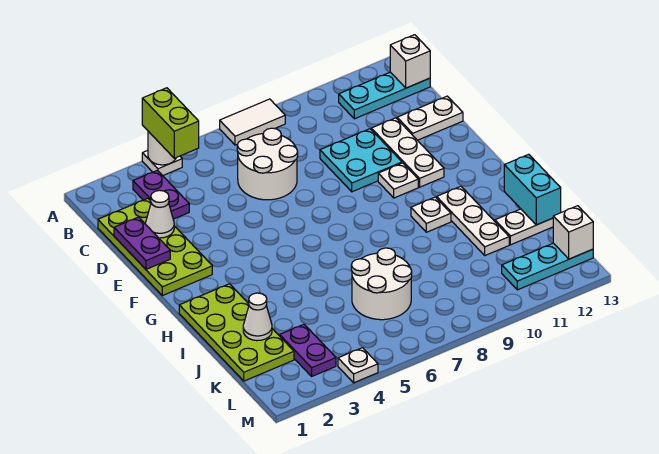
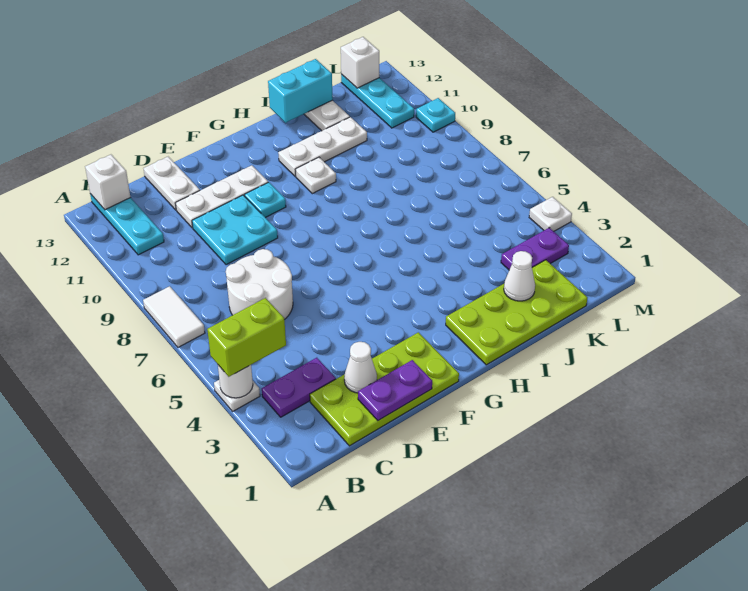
white plate F10 level 1 -> cyan plate F10 level 1
white round brick J6:K7 level 1 -> none
none -> cyan plate M10 level 1

